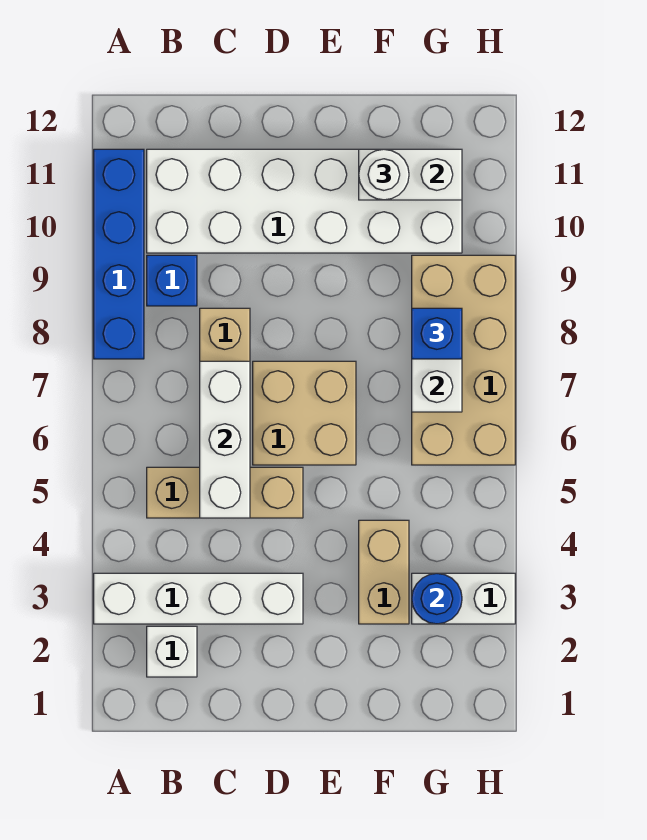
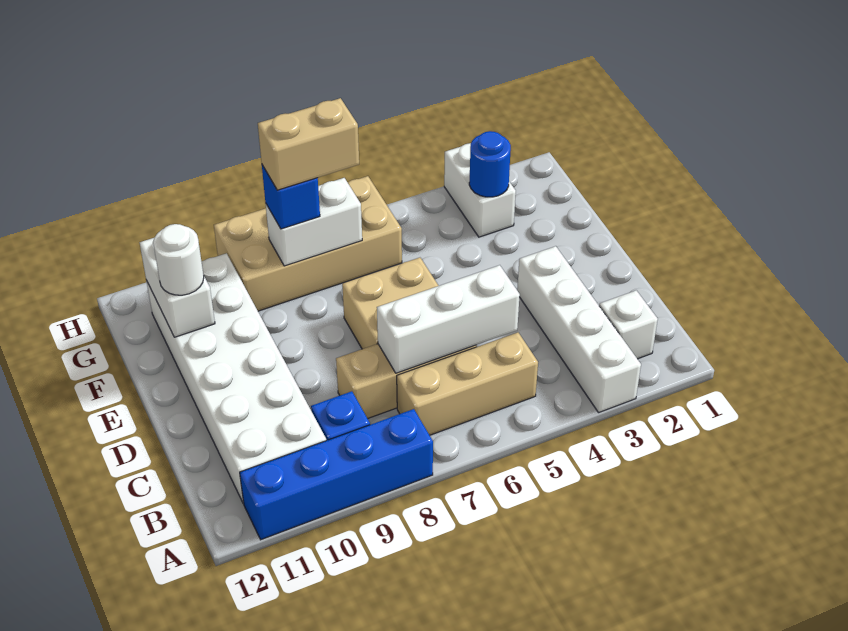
tan brick B5:D5 level 1 -> tan brick B5:B7 level 1
tan brick F3:F4 level 1 -> tan brick G7:G8 level 4

